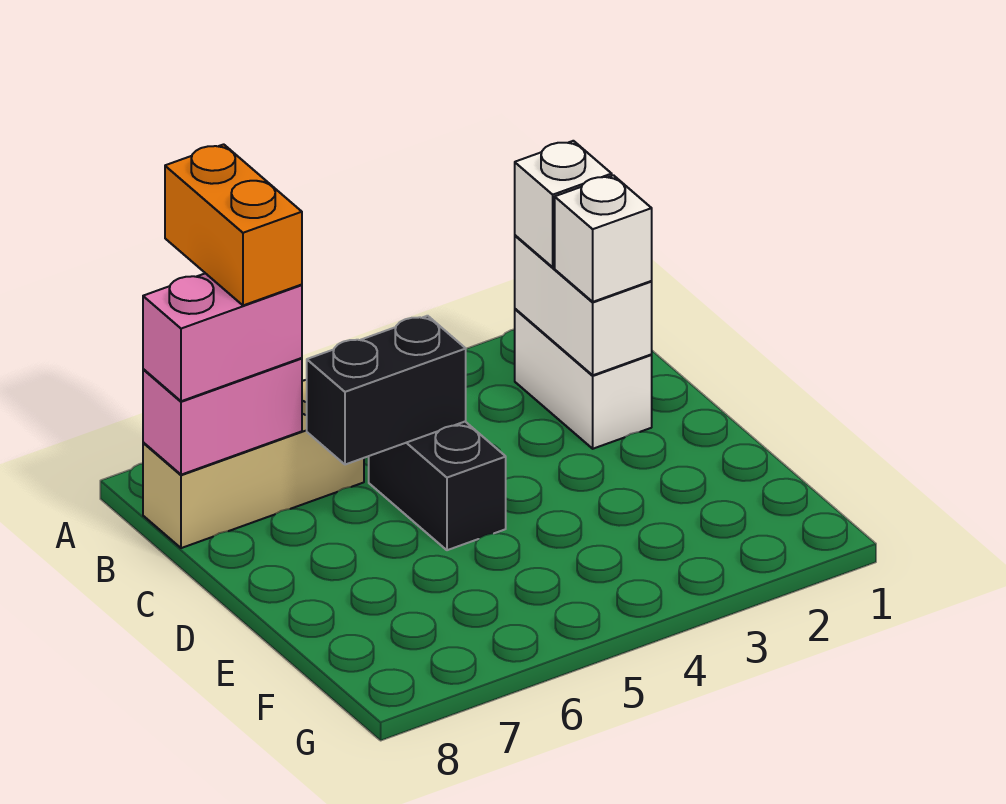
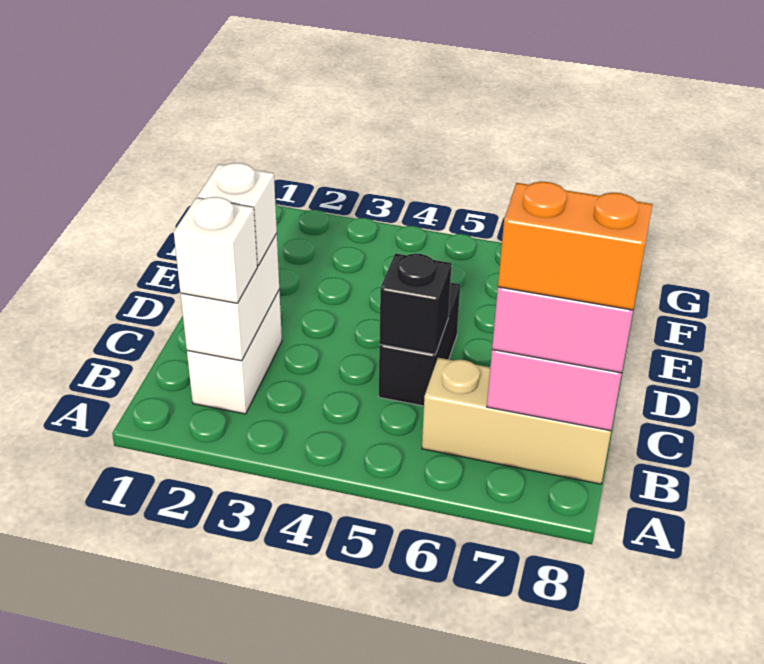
orange brick A7:B7 level 4 -> orange brick B7:B8 level 4
black brick C5:C6 level 2 -> black brick C5 level 2

